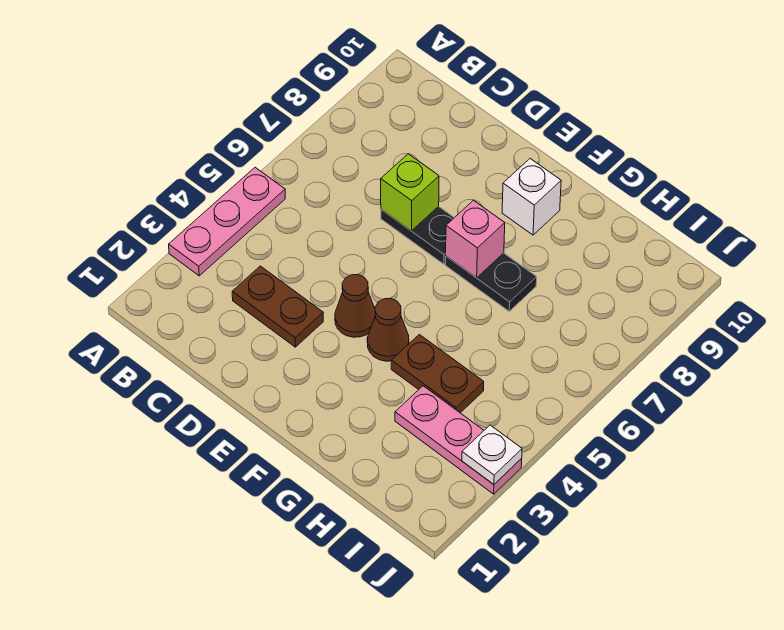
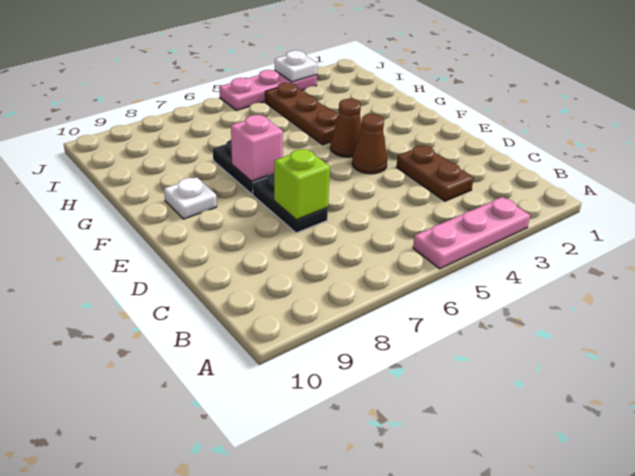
white brick F9 level 1 -> white plate F9 level 1
brown plate G4:H4 level 1 -> brown plate G4:I4 level 1
pink plate H3:J3 level 1 -> pink plate J3:J5 level 1

